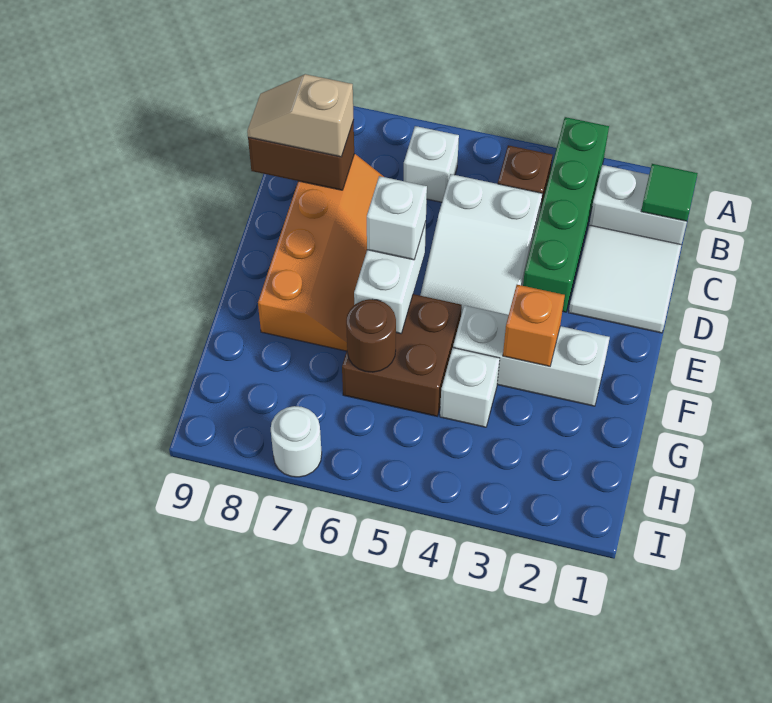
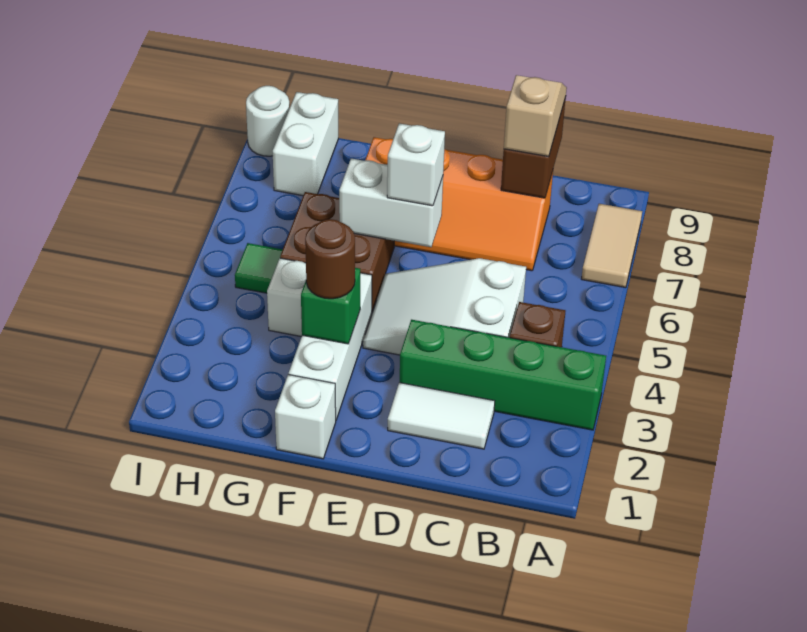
none -> tan tile A7:A8 level 1
white brick B1:B2 level 1 -> white brick H8:H9 level 1
green tile B1 level 2 -> green tile H5 level 1
white brick B6 level 1 -> white brick F1 level 1
white tile C1:D2 level 1 -> white tile C2:D2 level 1
orange brick F3 level 2 -> green brick F3 level 2
brown round brick G6 level 2 -> brown round brick F3 level 3
white round brick I7 level 1 -> white round brick I9 level 1

